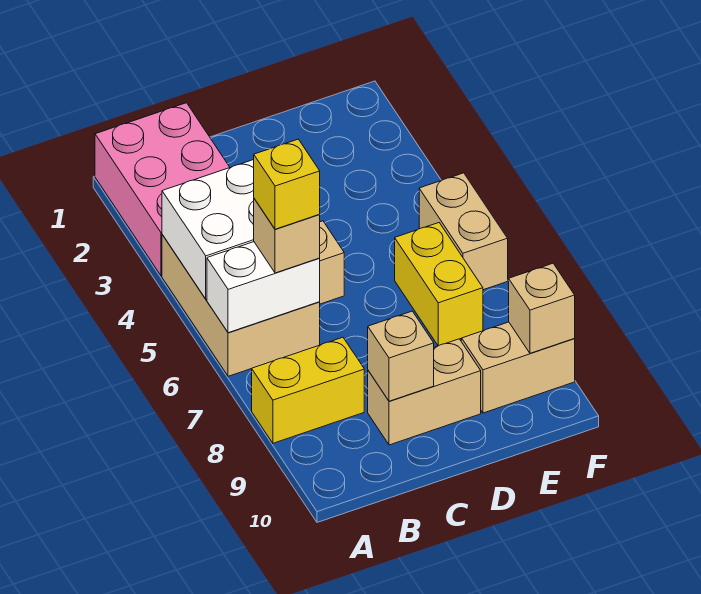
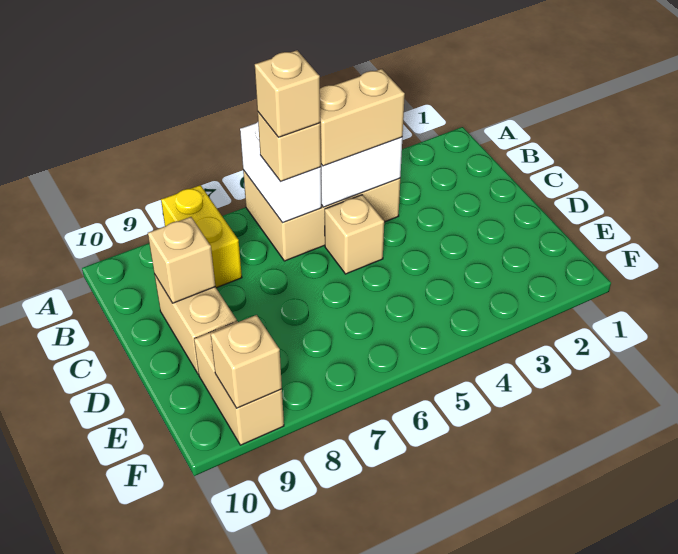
pink brick A1:B3 level 1 -> none
yellow brick B6 level 4 -> tan brick B6 level 4
yellow brick E6:E7 level 1 -> none
tan brick F5:F6 level 1 -> tan brick B4:B5 level 3

